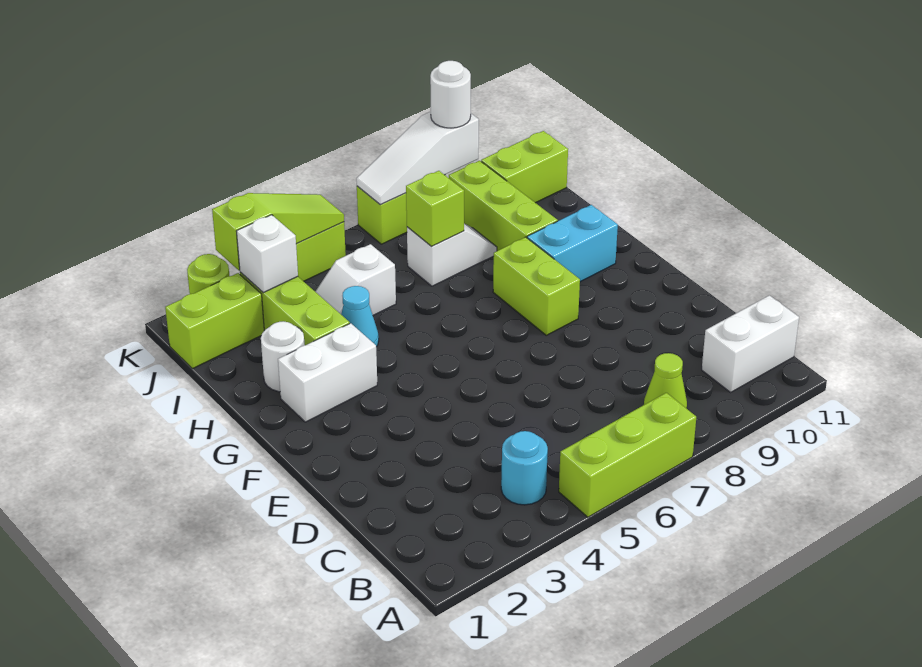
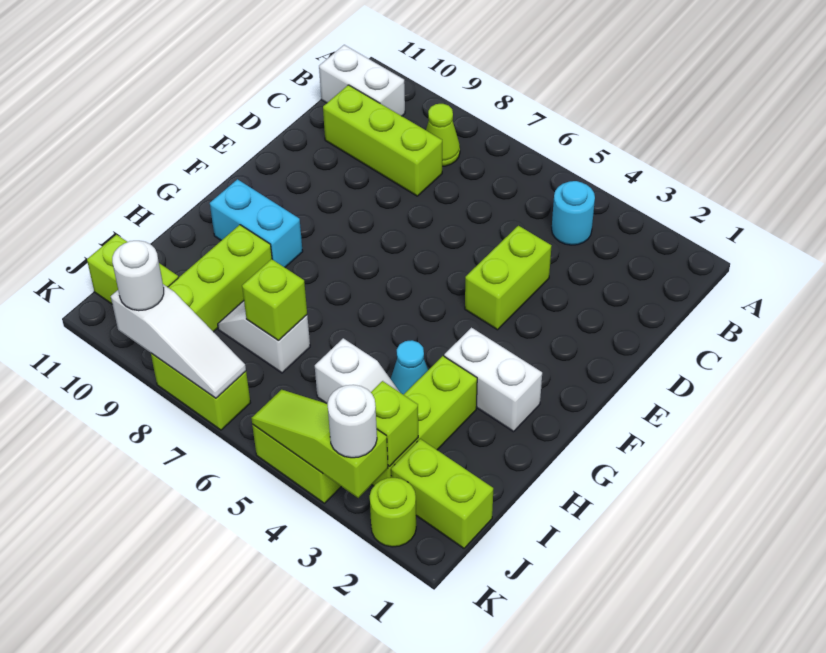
lime brick A5:A7 level 1 -> lime brick C8:C10 level 1
lime brick F8:G8 level 1 -> lime brick D4:E4 level 1
white round brick H2 level 1 -> white round brick K3 level 3
white brick J3 level 2 -> lime brick J3 level 2

